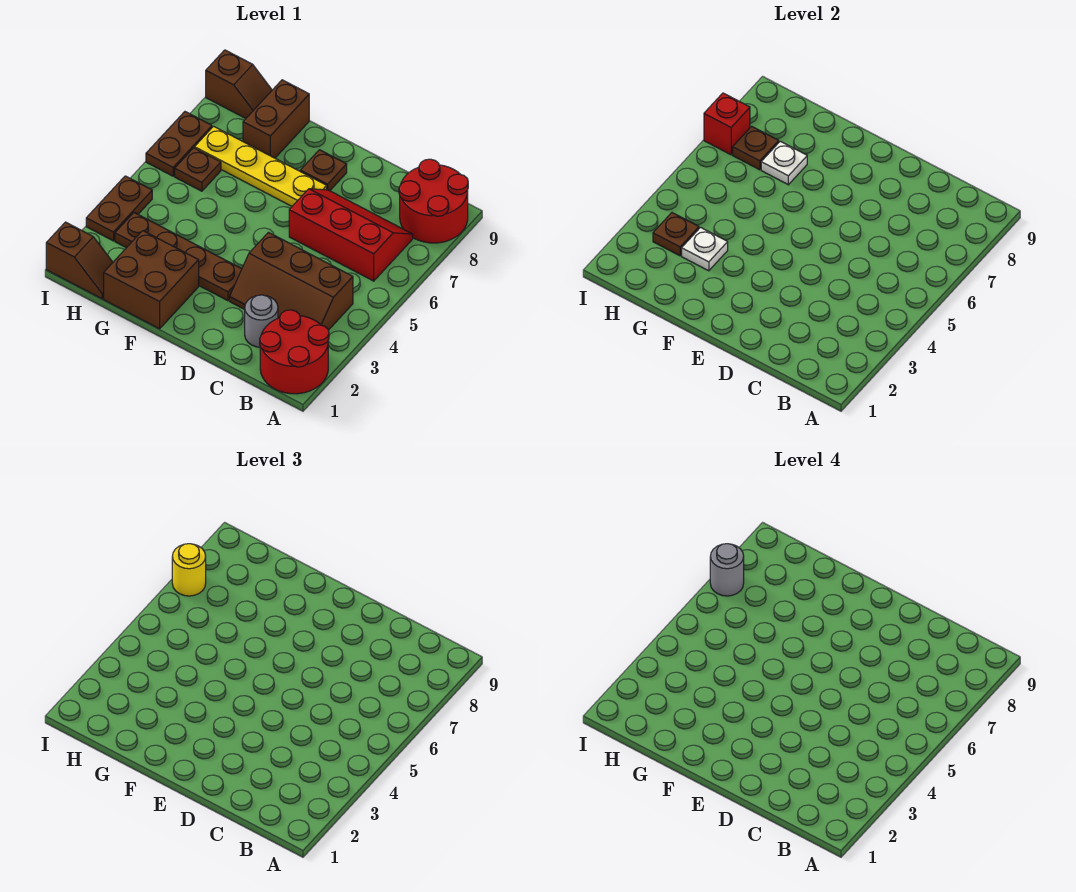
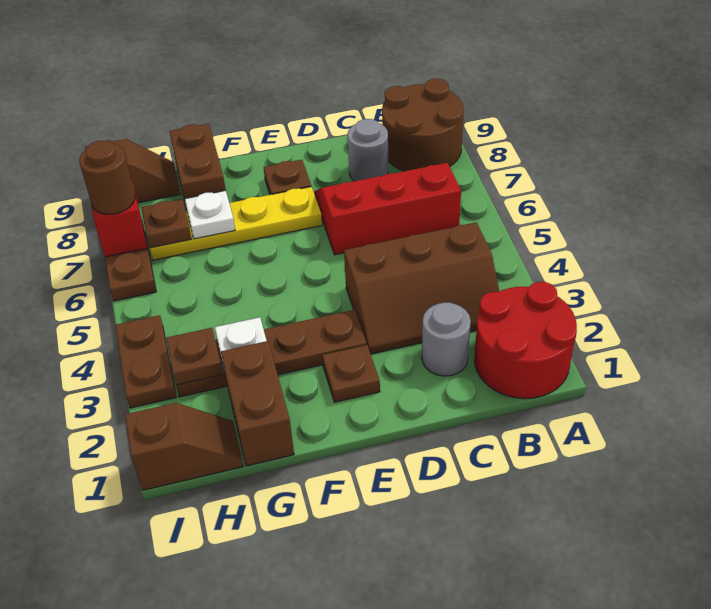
red round brick A8:B9 level 1 -> brown round brick A8:B9 level 1
brown brick F1:G2 level 1 -> brown brick G1:G2 level 1
brown plate H6 level 1 -> brown plate E2 level 1
yellow round brick I7 level 3 -> brown round brick I7 level 3
grey round brick I7 level 4 -> grey round brick C8 level 1

